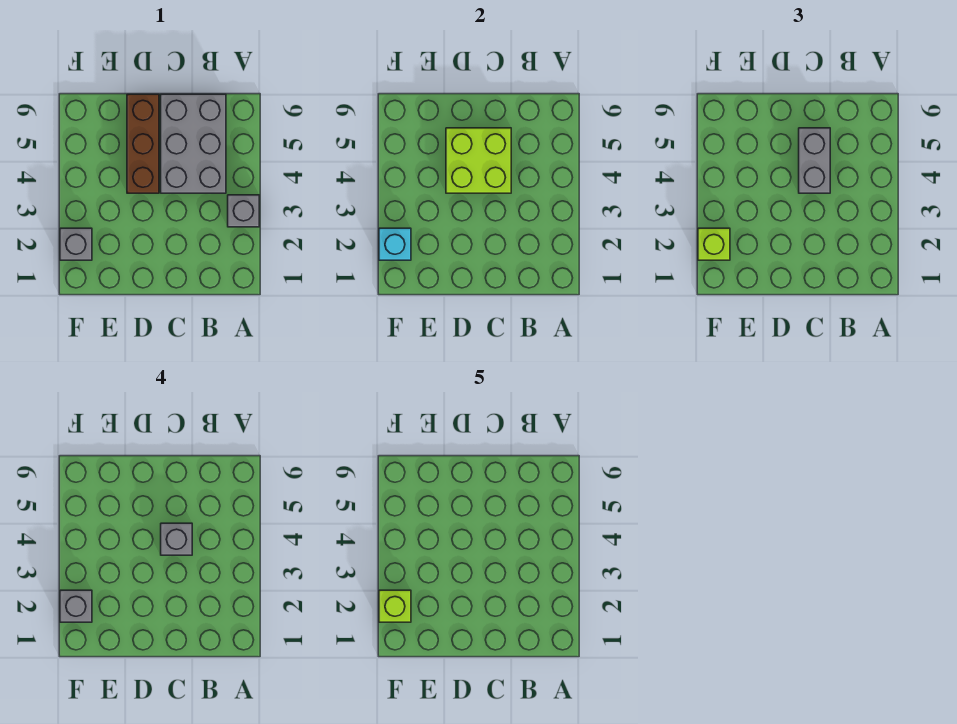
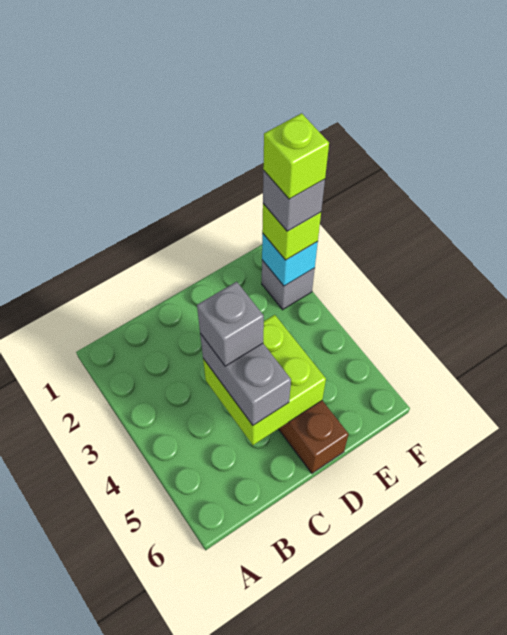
grey brick A3 level 1 -> none
grey brick B4:C6 level 1 -> none

